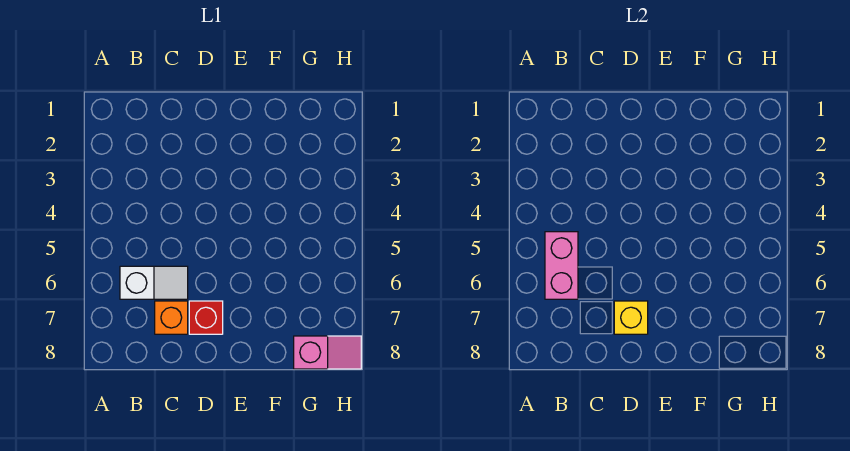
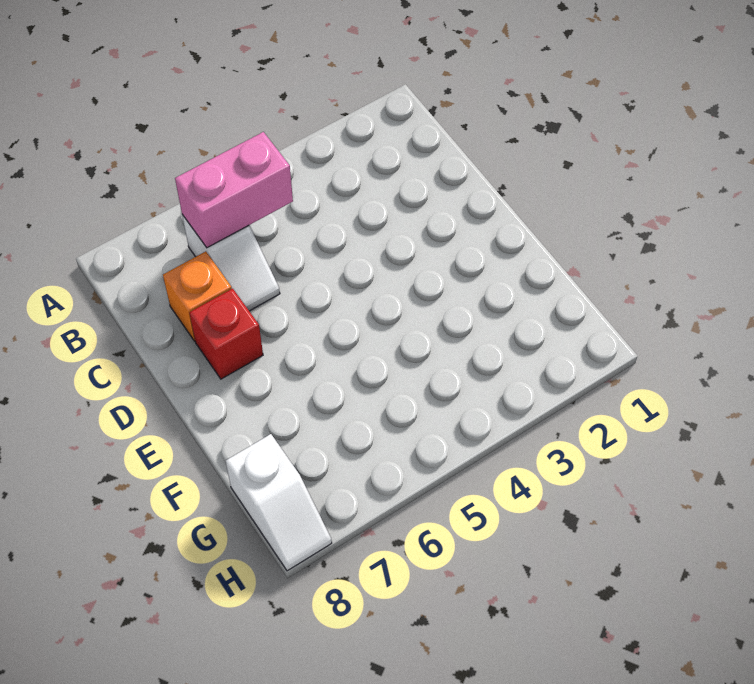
yellow brick D7 level 2 -> none
pink slope G8:H8 level 1 top G -> white slope G8:H8 level 1 top G

